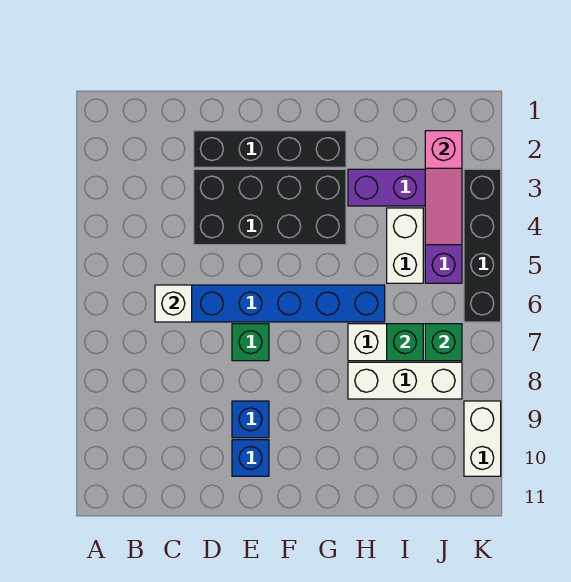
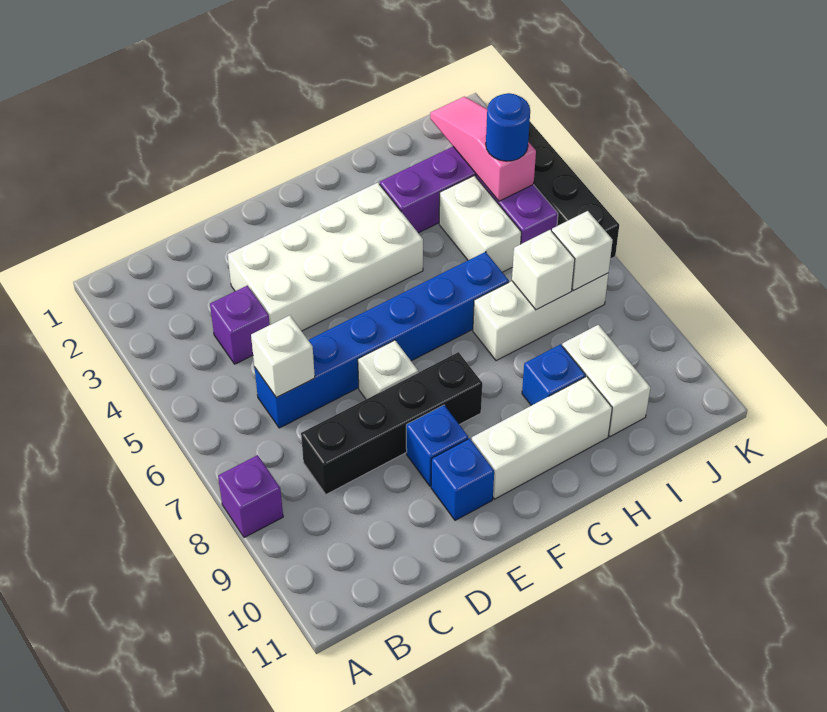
none -> purple brick A8 level 1
none -> purple brick C4 level 1
black brick D2:G2 level 1 -> black brick C8:F8 level 1
black brick D3:G4 level 1 -> white brick D3:G4 level 1
green brick E7 level 1 -> white brick E7 level 1
white brick H8:J8 level 1 -> white brick F10:H10 level 1
none -> blue brick H9 level 1
green brick I7 level 2 -> white brick I7 level 2
pink slope J2:J4 level 2 top 2 -> pink slope J2:J4 level 2 top 4
none -> blue round brick J4 level 3
green brick J7 level 2 -> white brick J7 level 2
white brick K9:K10 level 1 -> white brick I9:I10 level 1

